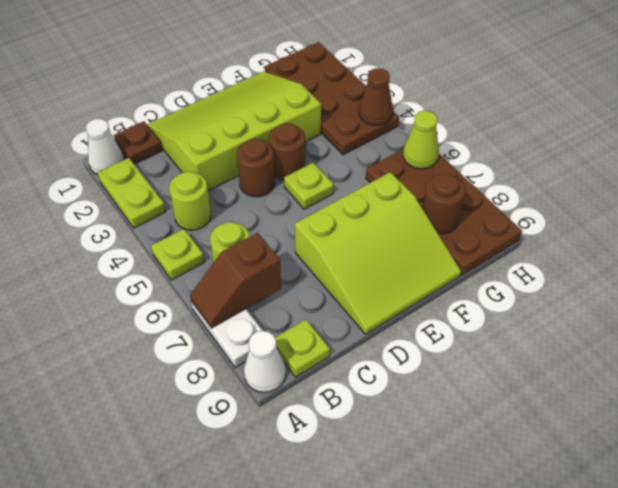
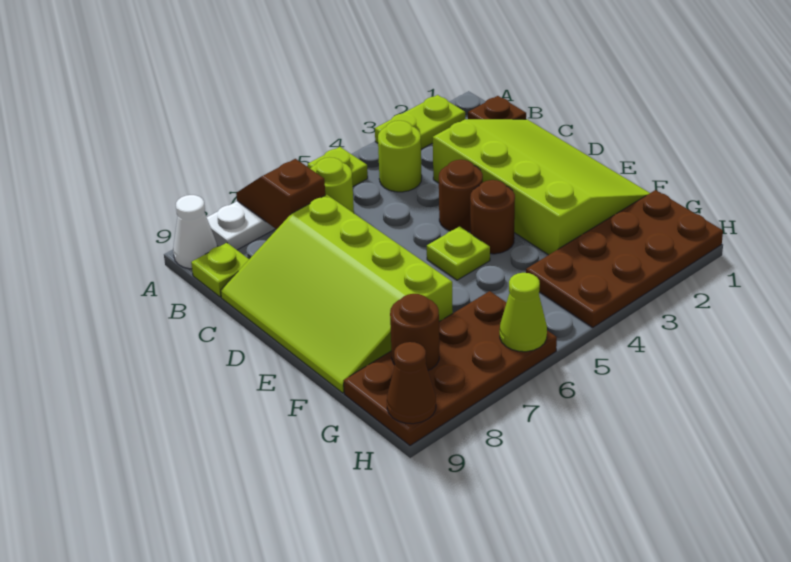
white cone A1 level 1 -> none
lime slope D7:F9 level 1 top 7 -> lime slope C7:F9 level 1 top 7
brown cone H4 level 2 -> brown cone H9 level 2

